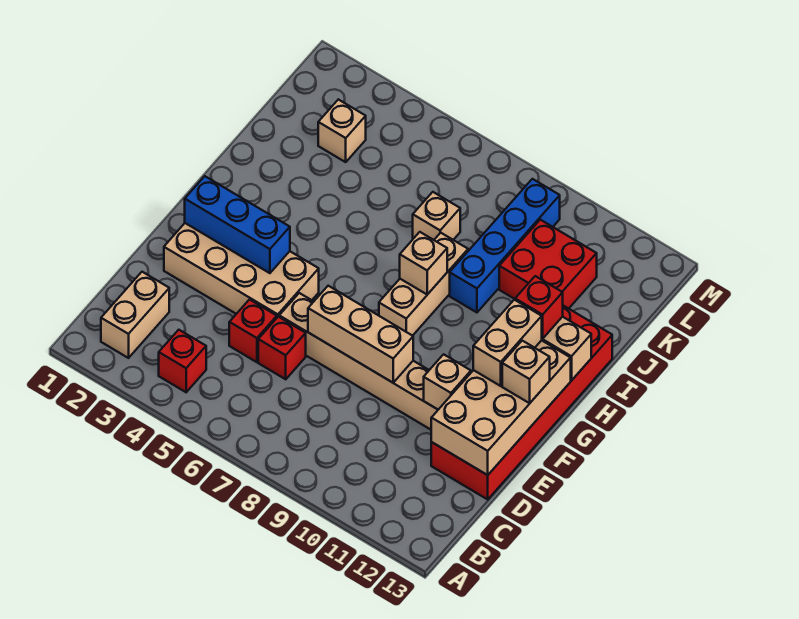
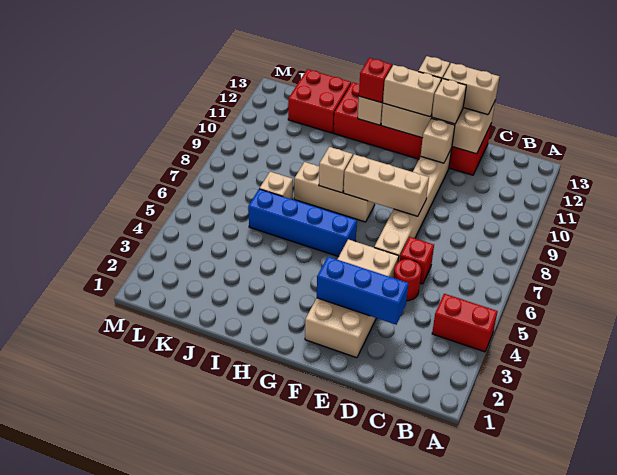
tan brick B2:C2 level 1 -> tan brick D13:E13 level 3
red brick B4 level 1 -> red brick A4:B4 level 1
red brick D5 level 1 -> red round brick D5 level 1
tan brick E7:E9 level 2 -> tan brick E8:G8 level 2
blue brick F2:F4 level 2 -> blue brick D3:F3 level 2
blue brick I9:L9 level 1 -> blue brick G6:J6 level 1
red brick J10:K11 level 1 -> red brick J12:K13 level 1
tan brick K3 level 1 -> tan brick E12 level 3

